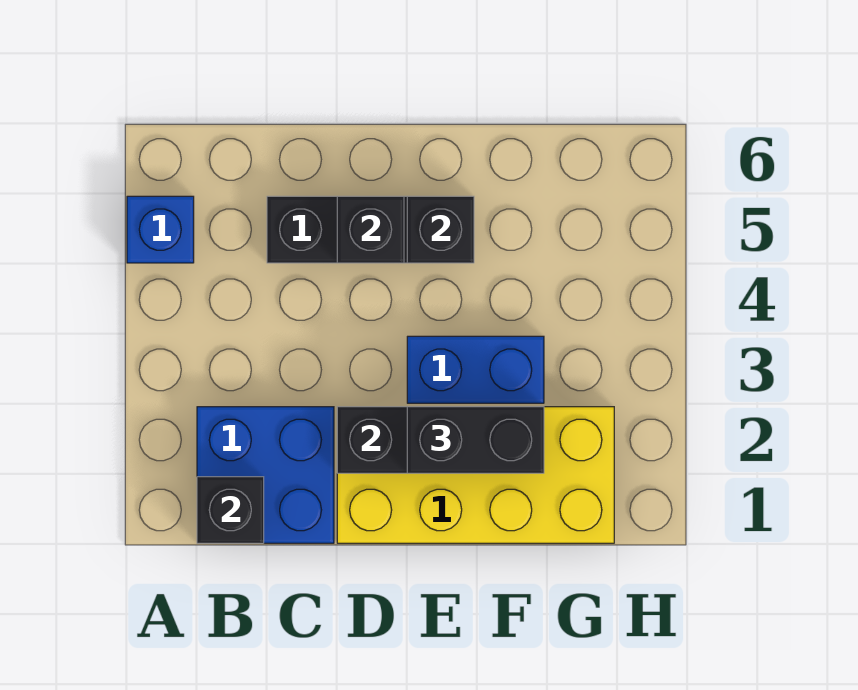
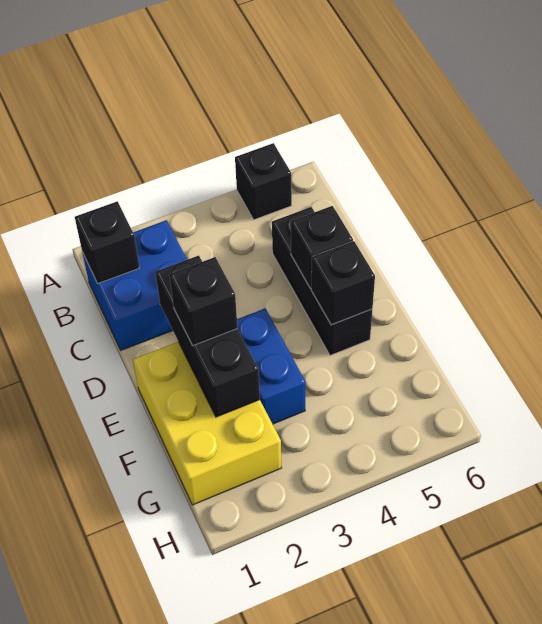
blue brick A5 level 1 -> black brick A5 level 1
yellow brick D1:G2 level 1 -> yellow brick E1:G2 level 1
black brick E2:F2 level 3 -> black brick E2 level 3

